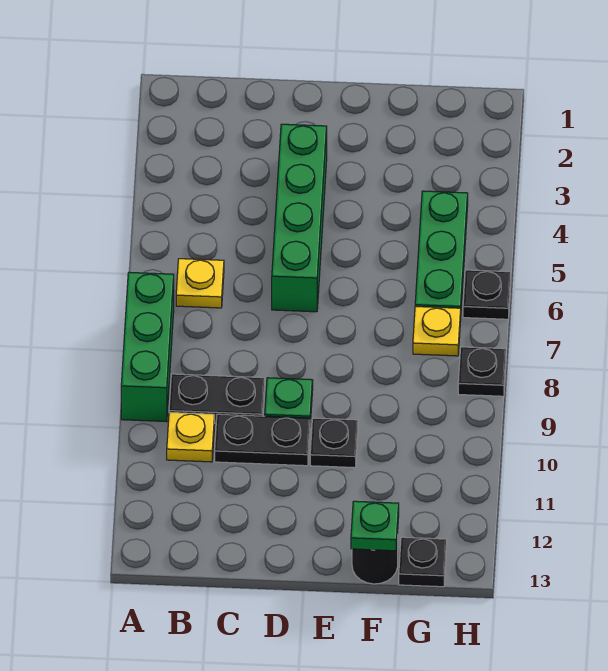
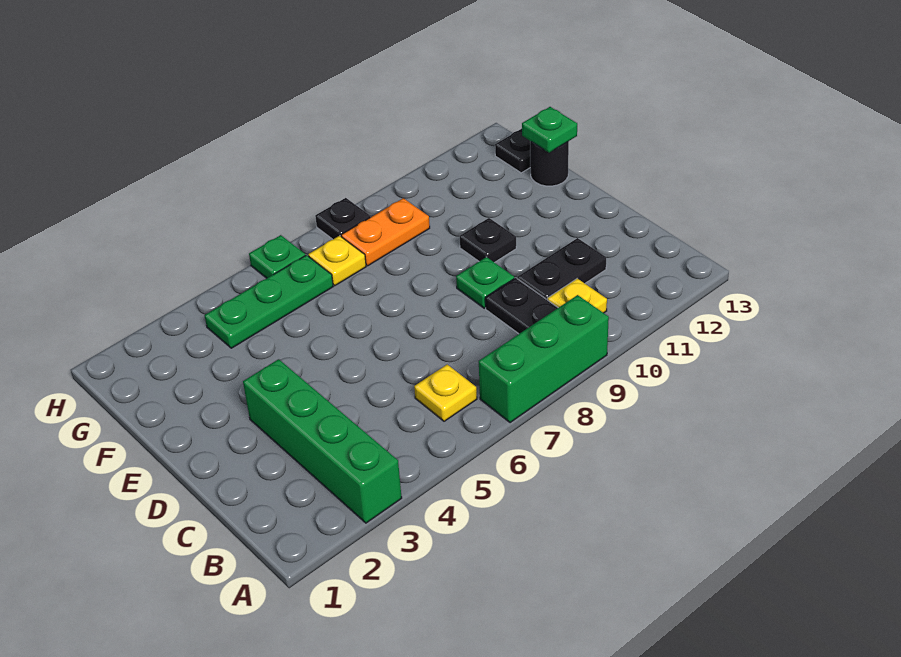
black plate C10:D10 level 1 -> black plate C10:C11 level 1
green brick D3:D6 level 1 -> green brick A3:D3 level 1
none -> orange plate G8:G9 level 1
black plate H6 level 1 -> green plate H6 level 1

